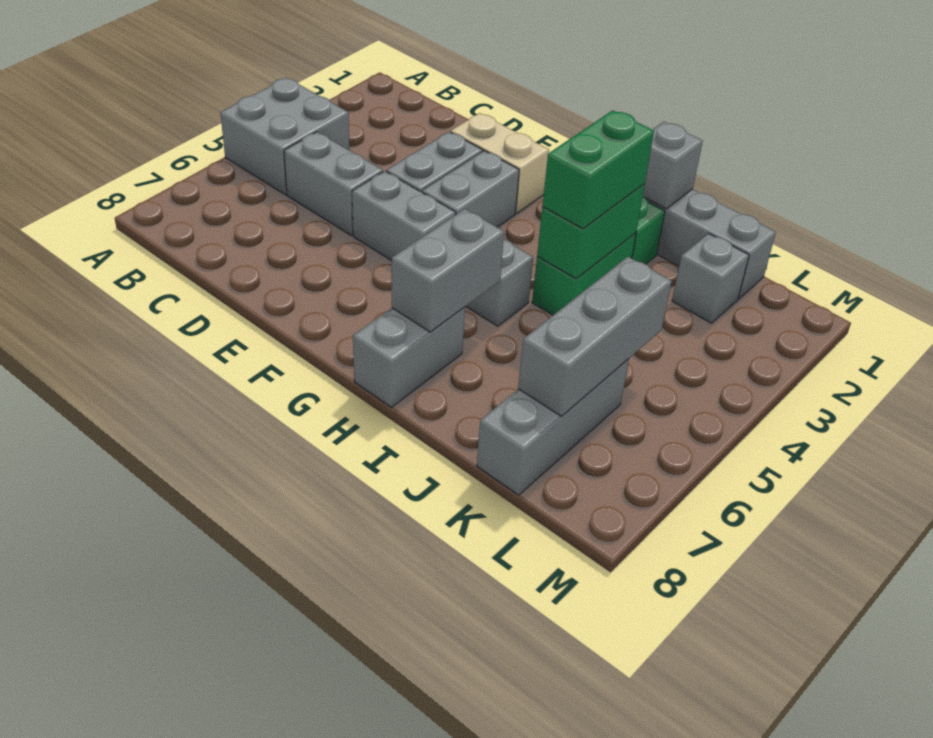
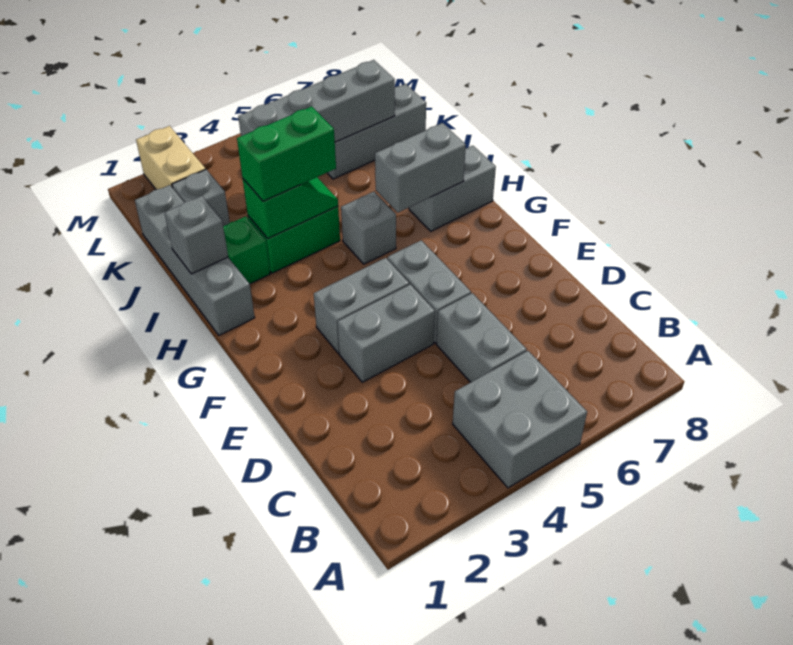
tan brick E2:F2 level 1 -> tan brick L2:M2 level 1
green brick I3:I4 level 2 -> green slope I3:I4 level 2 top 3
grey brick K5:K7 level 2 -> grey brick K4:K7 level 2

